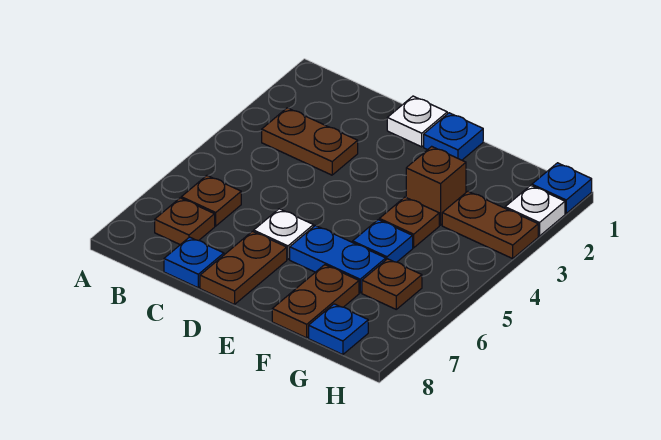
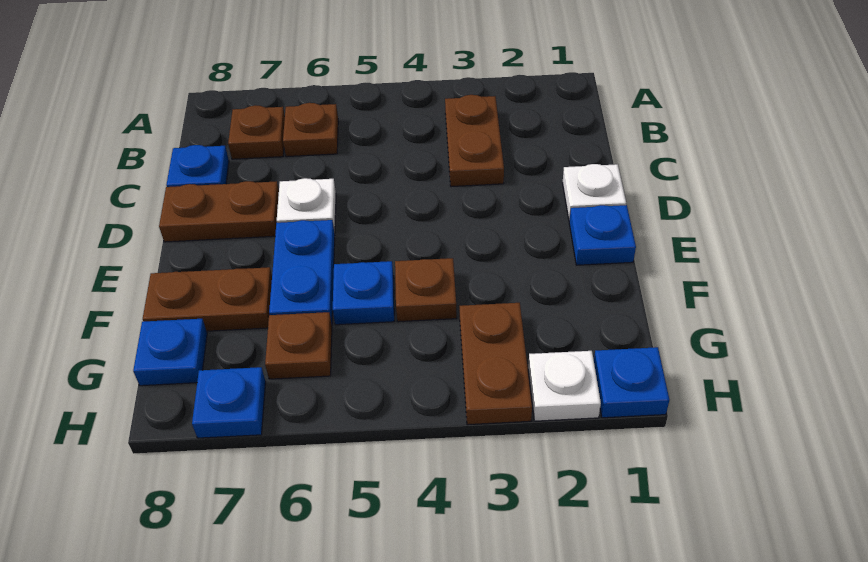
brown brick F3 level 1 -> none
none -> blue plate H7 level 1

